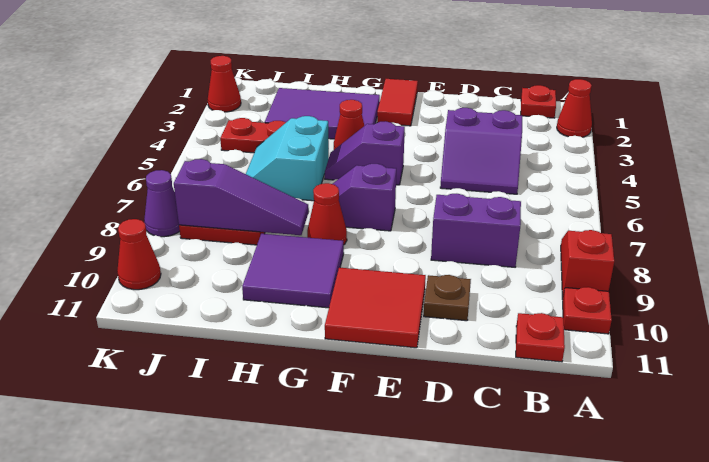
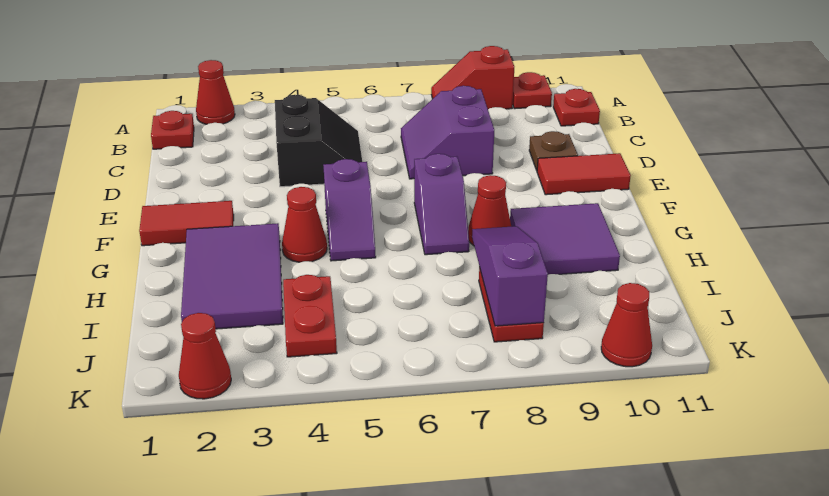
purple slope C4:D5 level 1 top 4 -> black slope C4:D5 level 1 top 4
red tile E10:F11 level 1 -> red tile E10:E11 level 1
cyan slope H5:I6 level 1 top H -> none
purple cone K8 level 1 -> none

